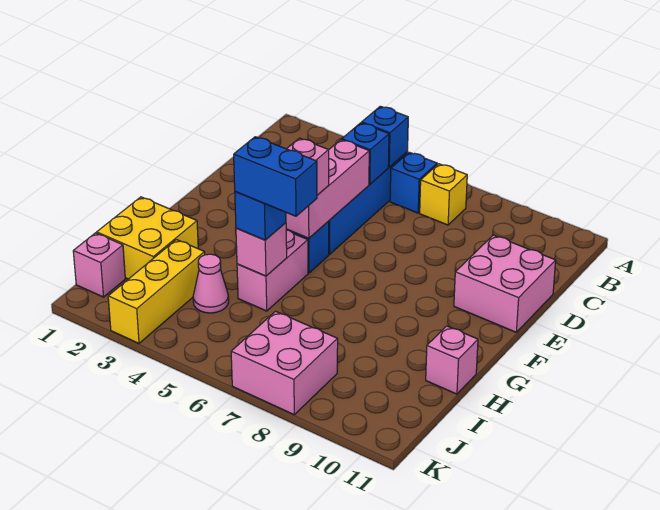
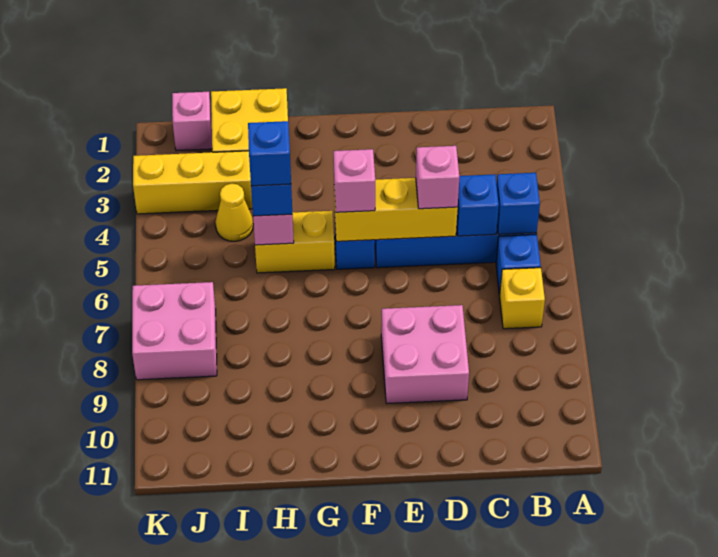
pink brick D5:F5 level 2 -> yellow brick D5:F5 level 2
pink brick D10:E11 level 1 -> pink brick D8:E9 level 1
pink brick G5:H5 level 1 -> yellow brick G5:H5 level 1
blue brick H5:H6 level 4 -> blue brick H5 level 4
pink brick H11 level 1 -> pink brick D5 level 3
pink cone I4 level 1 -> yellow cone I4 level 1

